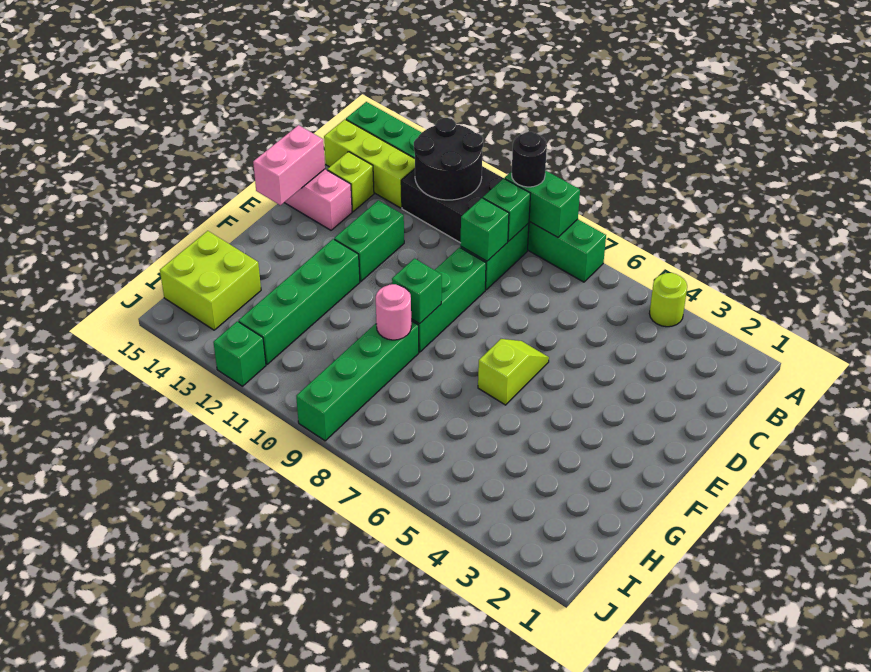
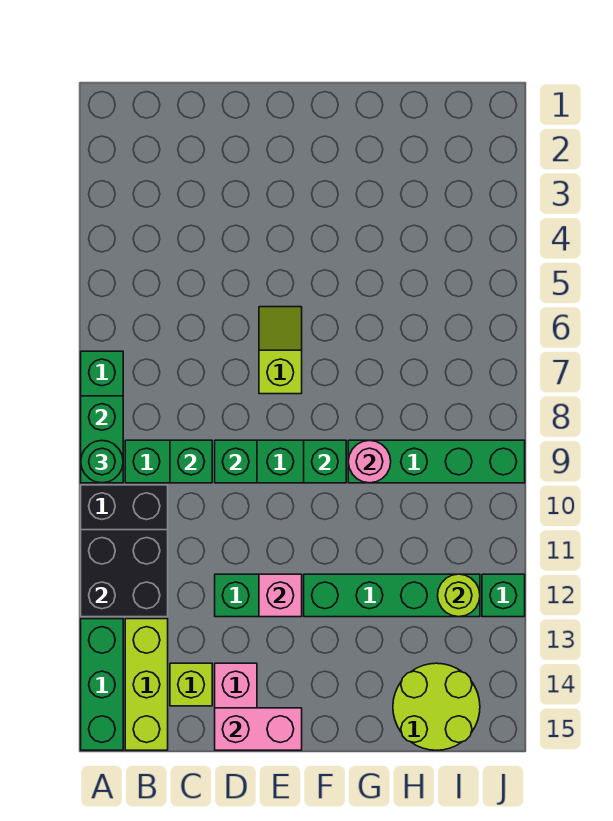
lime round brick A4 level 1 -> lime round brick I12 level 2
black round brick A9 level 3 -> green round brick A9 level 3
black round brick A11:B12 level 2 -> black brick A11:B12 level 2
green brick B9 level 2 -> green brick D9 level 2
lime slope E6:F6 level 1 top F -> lime slope E6:E7 level 1 top 7
none -> pink brick E12 level 2
lime brick H14:I15 level 1 -> lime round brick H14:I15 level 1

